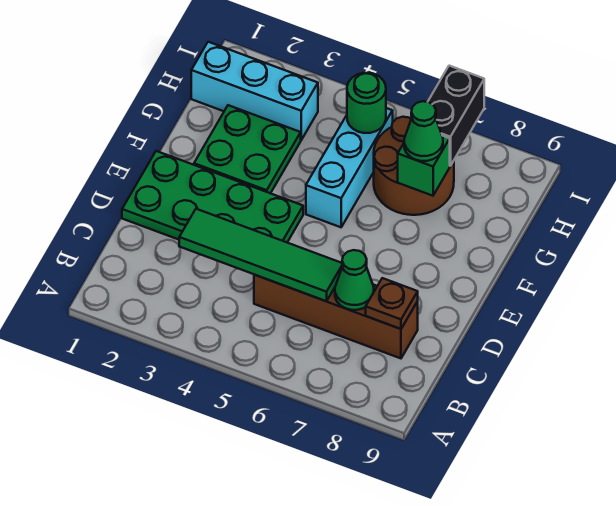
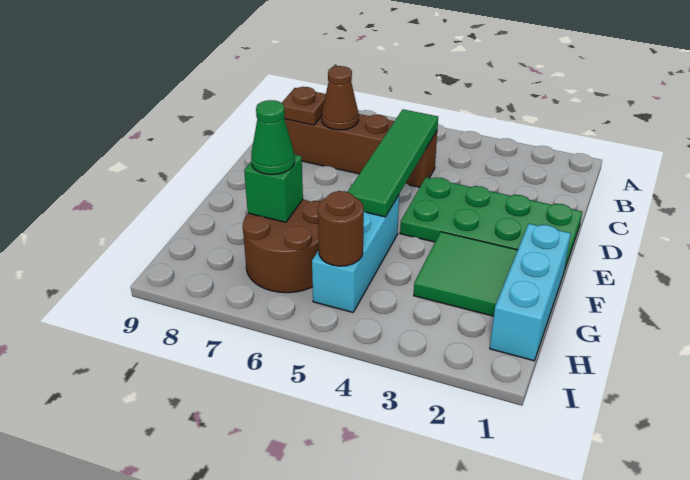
green tile C3:C6 level 2 -> green tile C5:F5 level 2
green cone C7 level 2 -> brown cone C7 level 2
green plate F2:G3 level 1 -> green tile F2:G3 level 1
cyan brick H1:H3 level 1 -> cyan brick F1:H1 level 1
green round brick H5 level 2 -> brown round brick H5 level 2
black brick H7:I7 level 2 -> none

